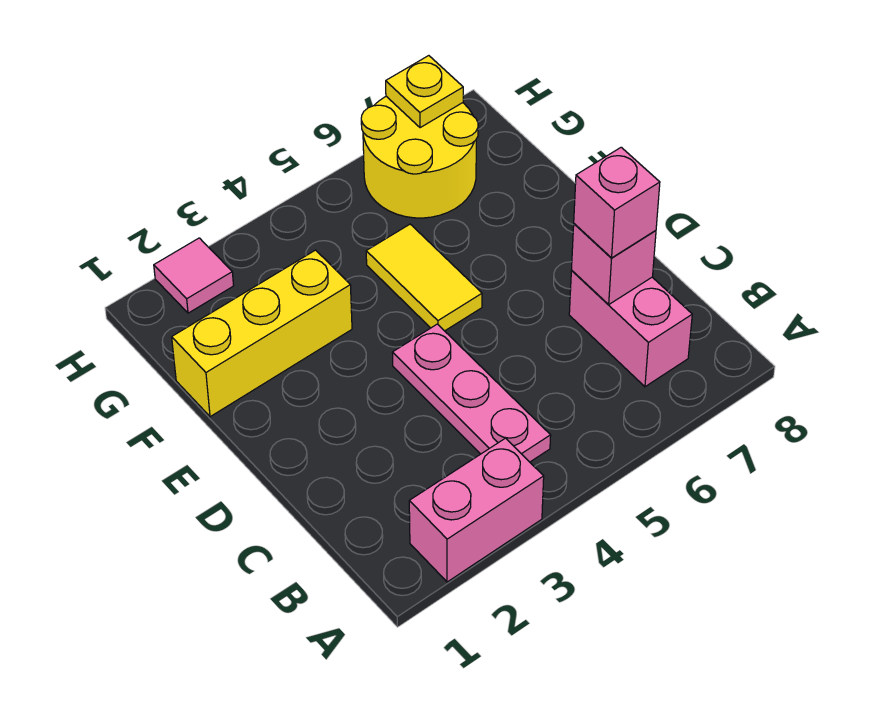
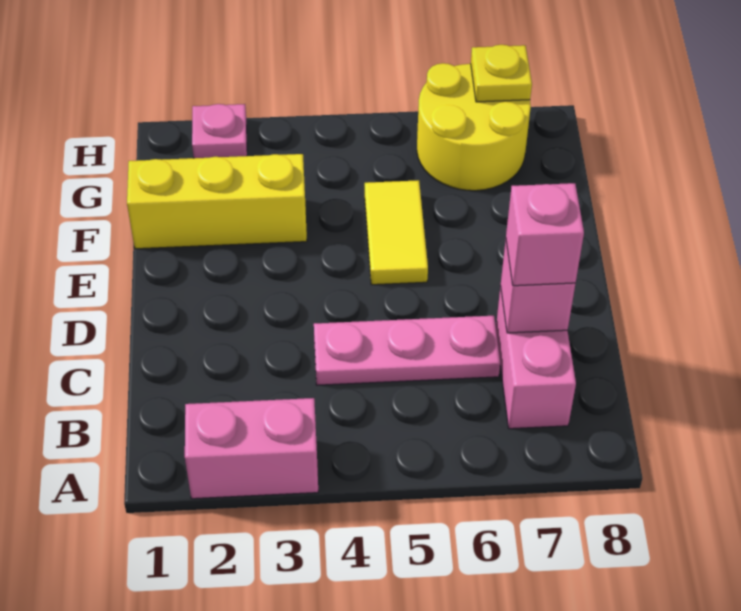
pink plate B4:D4 level 1 -> pink plate C4:C6 level 1
pink tile H2 level 1 -> pink plate H2 level 1

